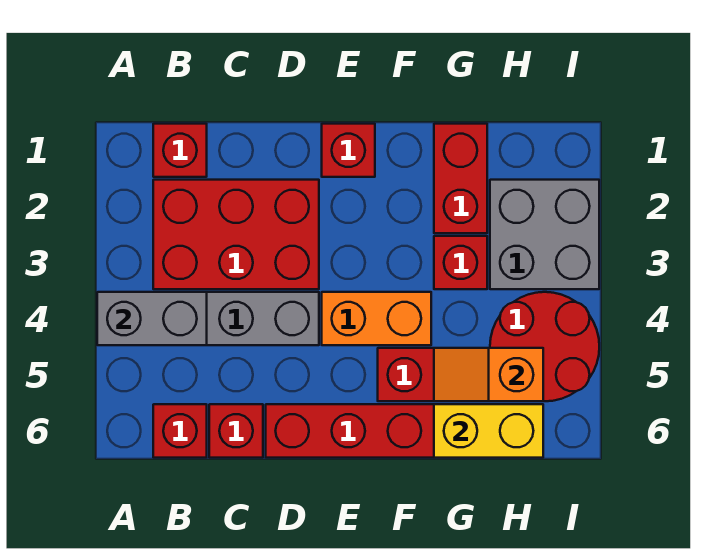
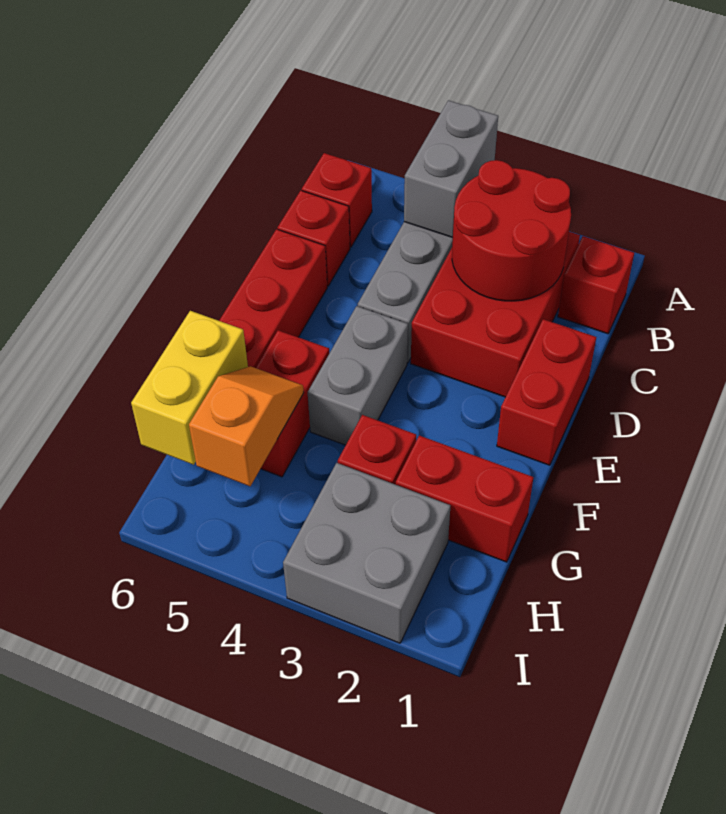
red brick E1 level 1 -> red brick D1:E1 level 1
orange brick E4:F4 level 1 -> grey brick E4:F4 level 1
red round brick H4:I5 level 1 -> red round brick B2:C3 level 2

